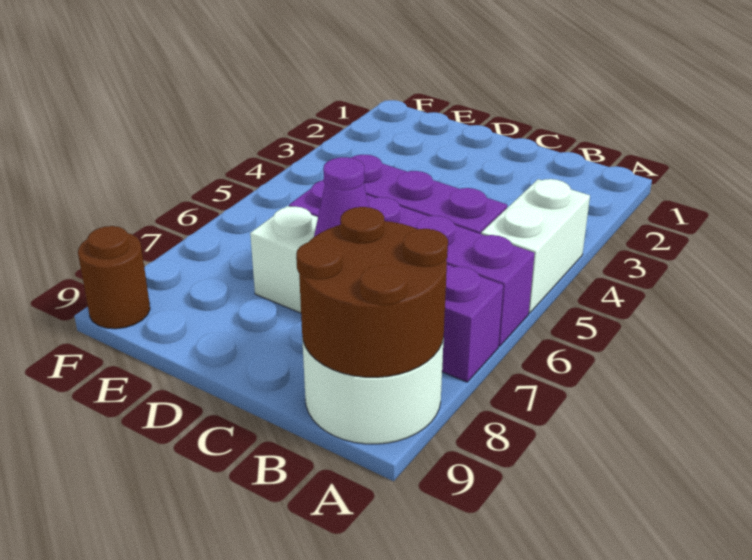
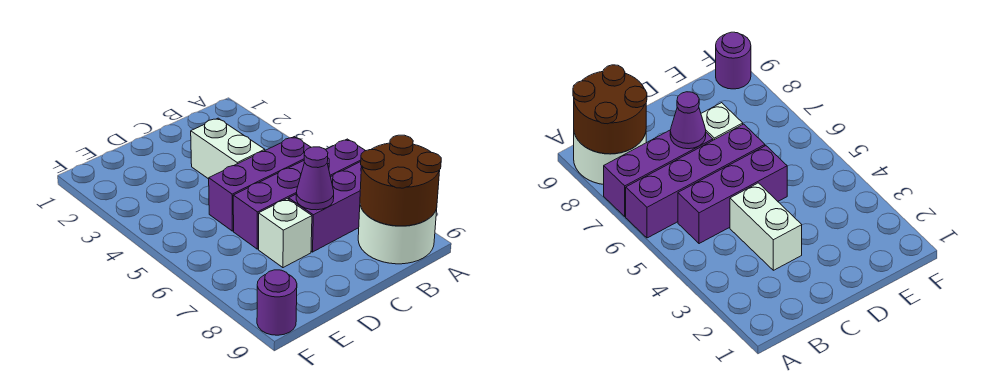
white brick A4:A5 level 1 -> white brick C3:C4 level 1
brown round brick F9 level 1 -> purple round brick F9 level 1

